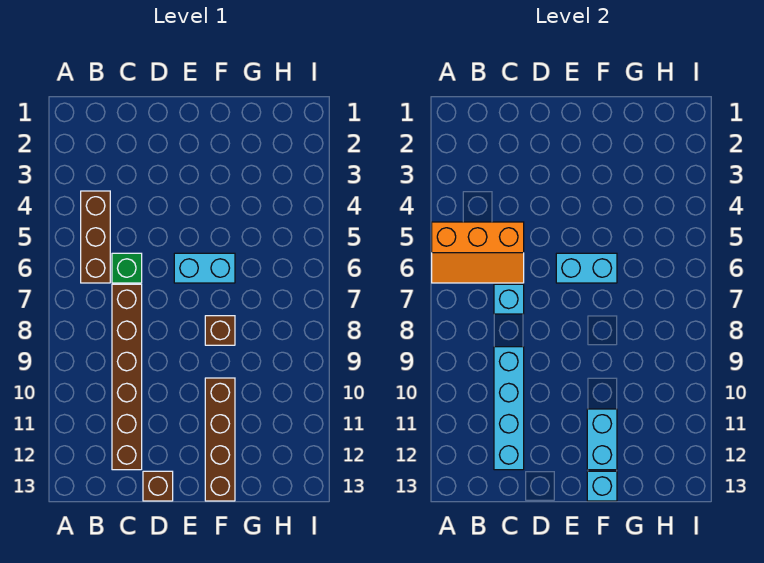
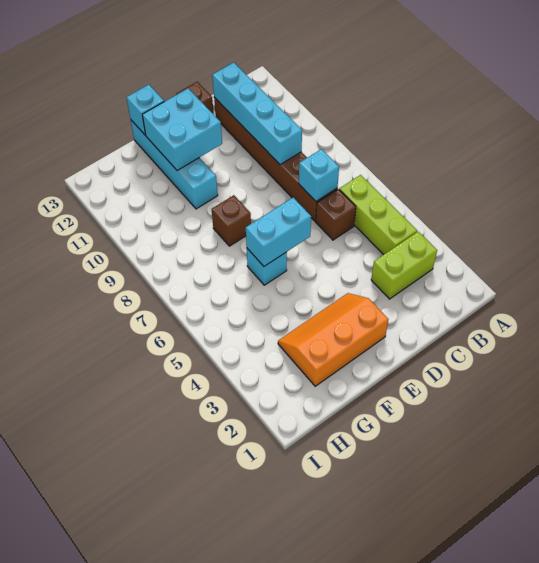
orange slope A5:C6 level 2 top 5 -> orange slope E2:G3 level 1 top 2
none -> lime brick B3:C3 level 1
brown brick B4:B6 level 1 -> lime brick B4:B6 level 1
green brick C6 level 1 -> brown brick C6 level 1
cyan brick E6:F6 level 1 -> cyan brick F6 level 1
brown brick F10:F13 level 1 -> cyan brick F10:F13 level 1
cyan brick F11:F12 level 2 -> cyan brick E11:F12 level 2

